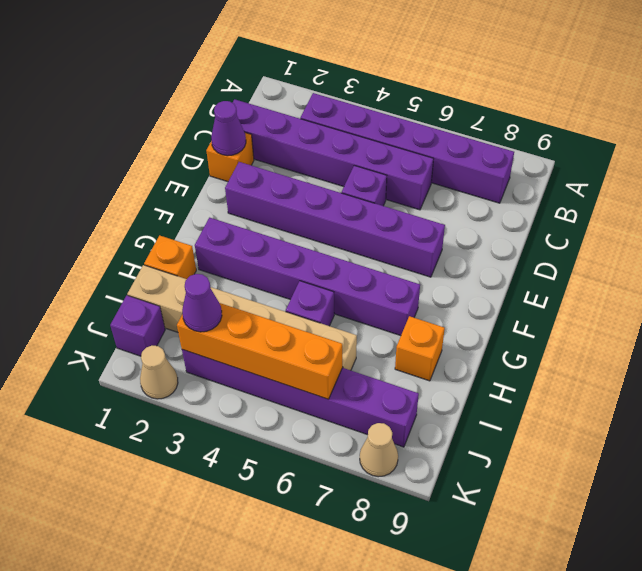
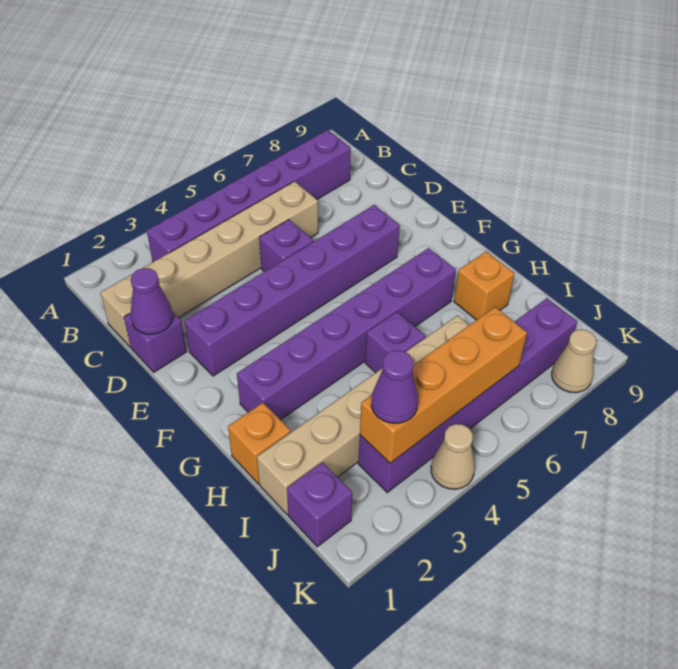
purple brick C1:C6 level 1 -> tan brick C1:C6 level 1
orange brick D1 level 1 -> purple brick D1 level 1
tan cone K2 level 1 -> tan cone K4 level 1

